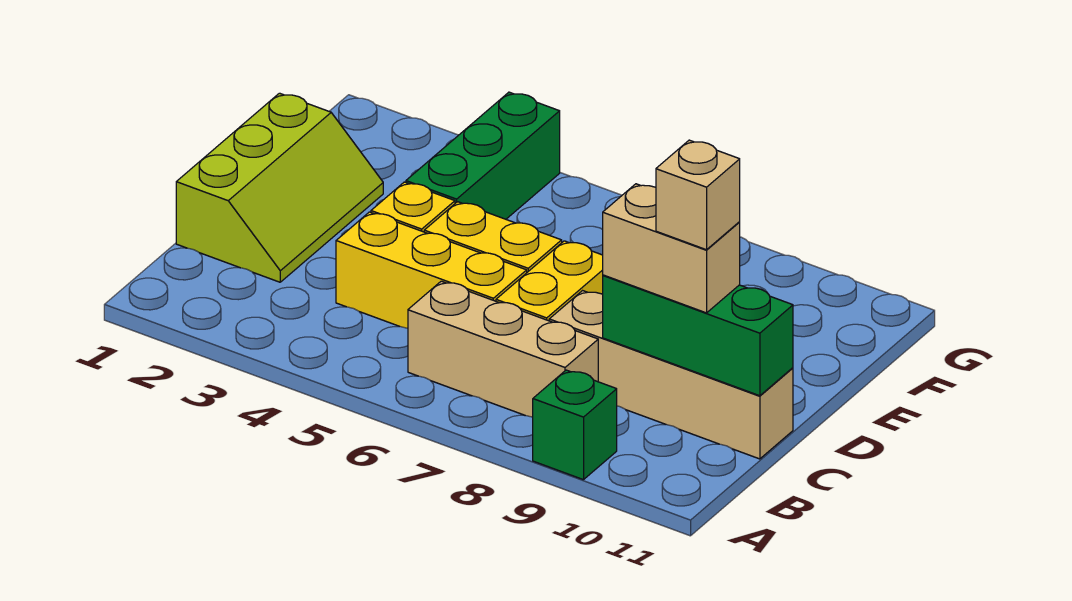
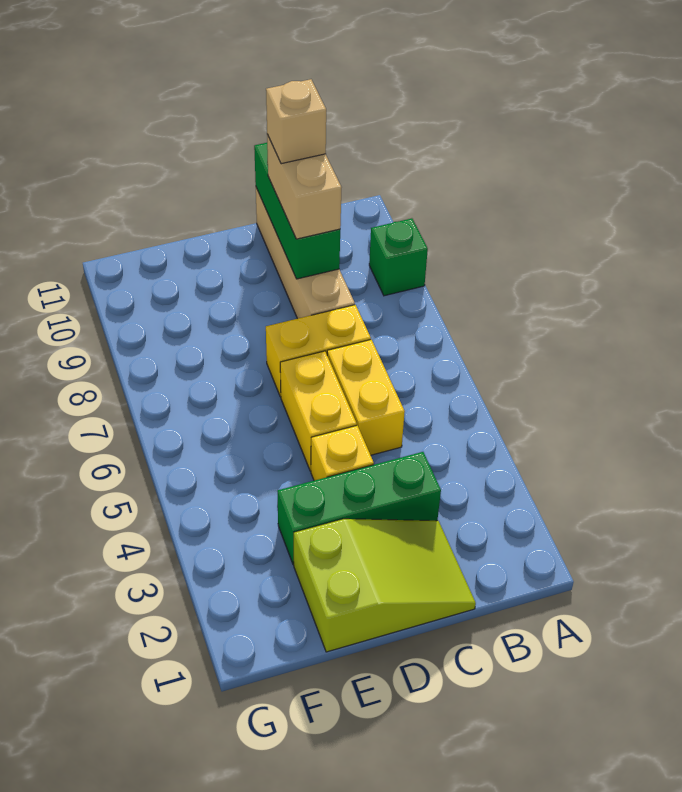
tan brick B6:B8 level 1 -> none
lime slope C1:E2 level 1 top 1 -> lime slope C1:E2 level 1 top E
yellow brick C4:C6 level 1 -> yellow brick C5:C6 level 1
green brick E4:G4 level 1 -> green brick C3:E3 level 1

